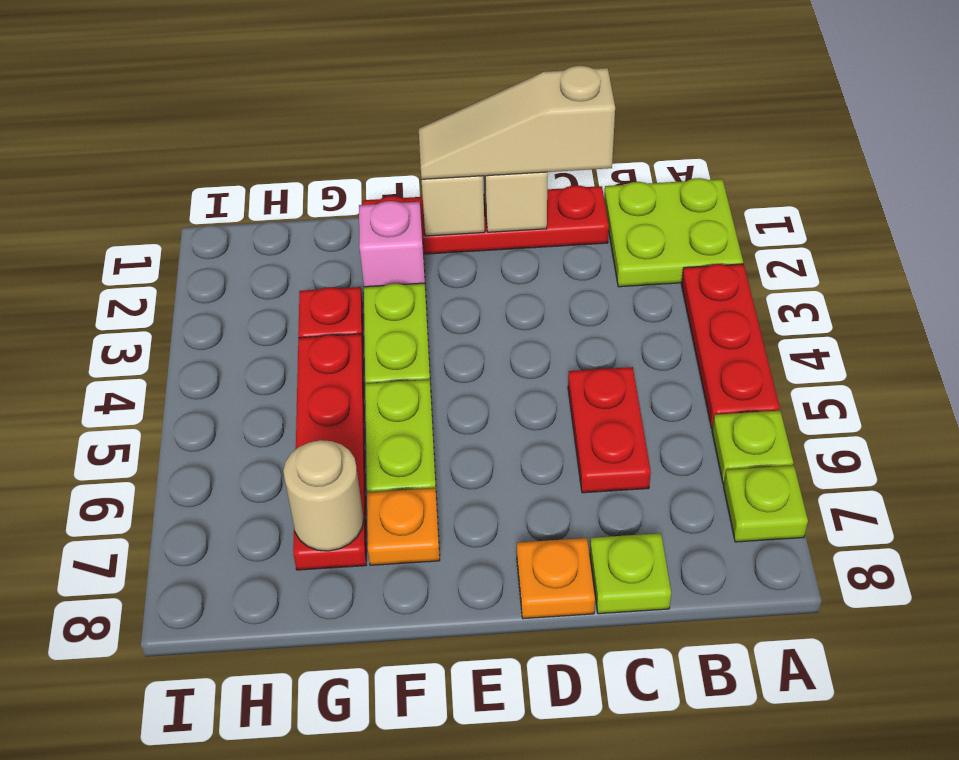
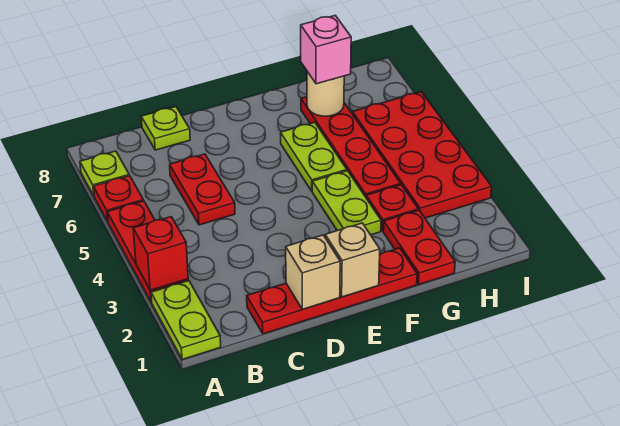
lime plate A1:B2 level 1 -> lime plate A1:A2 level 1
none -> red brick A3 level 2
lime plate A6 level 1 -> red plate A6 level 1
tan slope C1:E1 level 3 top C -> none
orange plate D8 level 1 -> none
pink brick F2 level 1 -> pink brick G7 level 3
orange plate F7 level 1 -> none
none -> red plate G1:G2 level 1
none -> red plate H3:I6 level 1

